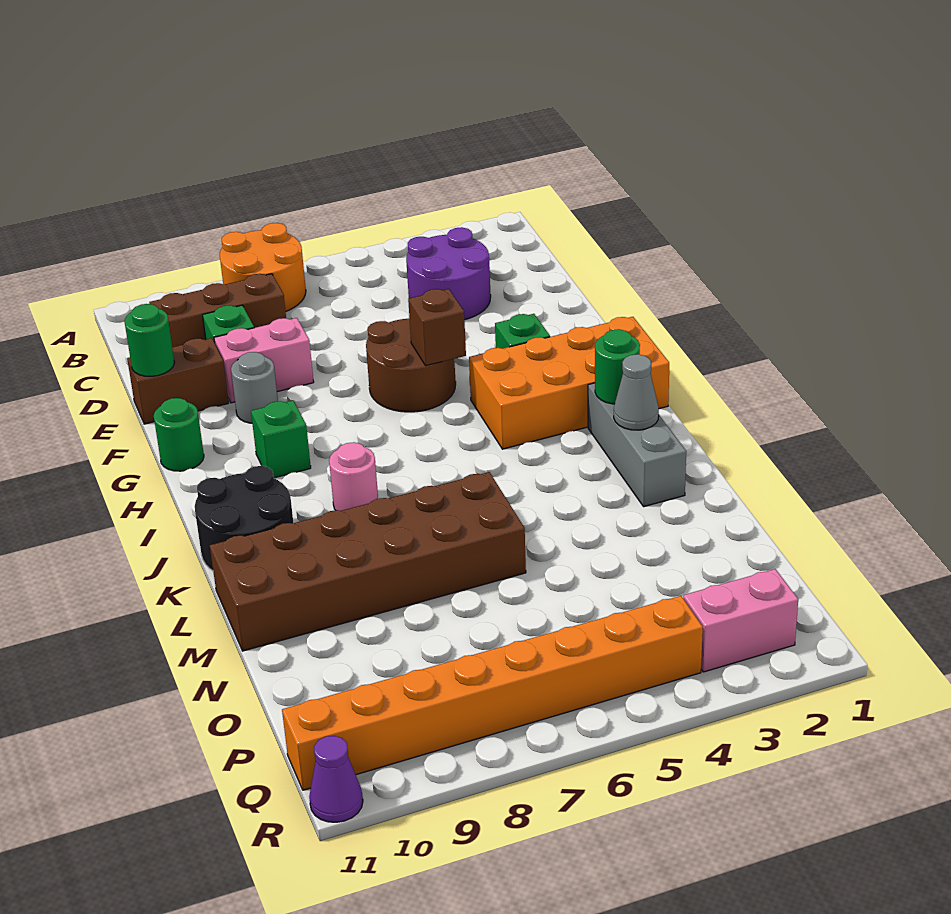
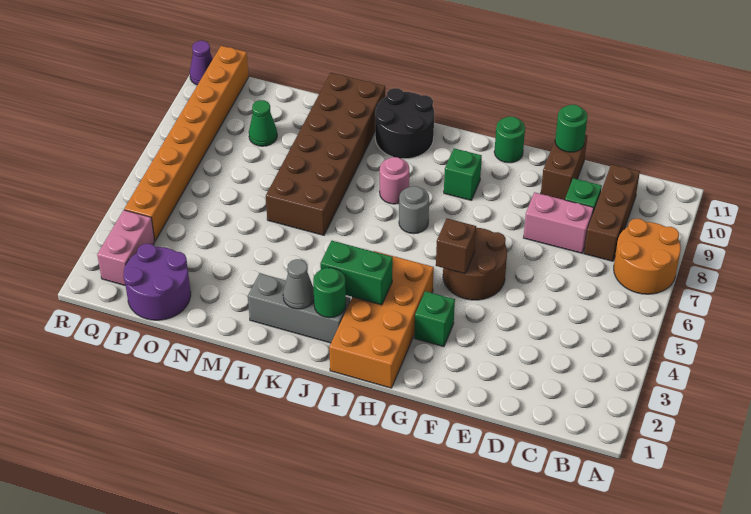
purple round brick C3:D4 level 1 -> purple round brick O1:P2 level 1
pink brick E8:E9 level 1 -> pink brick D8:E8 level 1
grey round brick F9 level 1 -> grey round brick I7 level 1
none -> green brick I3:J3 level 2
none -> green cone O9 level 1

